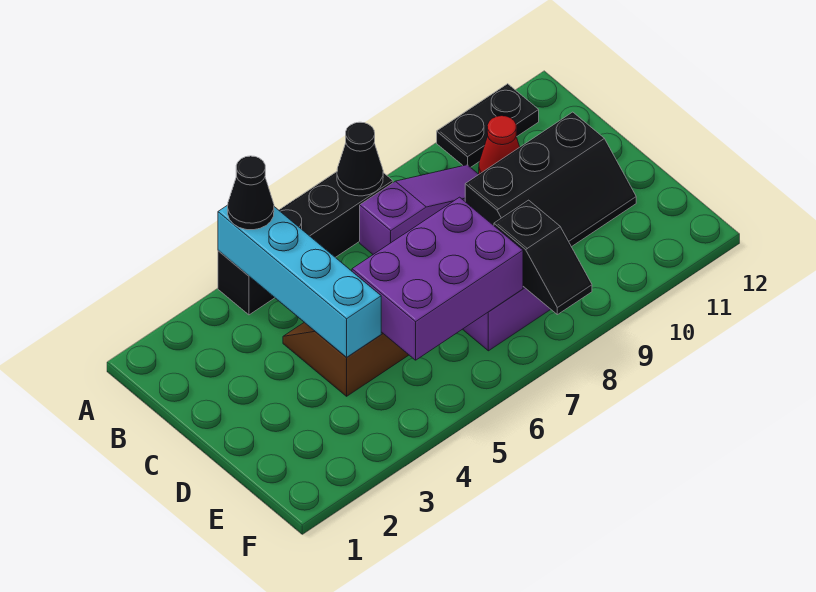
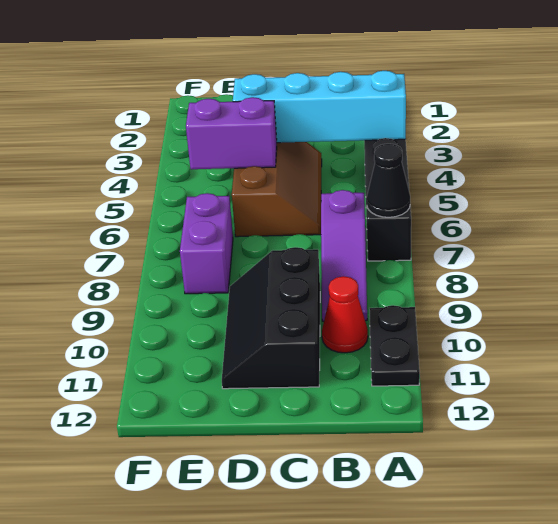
black cone A4 level 3 -> none
purple brick D5:E7 level 2 -> purple brick D5:E5 level 2
black slope E8:F8 level 2 top E -> none

